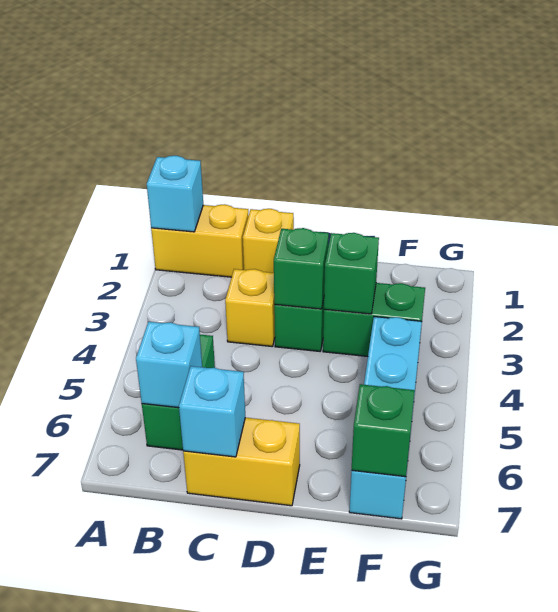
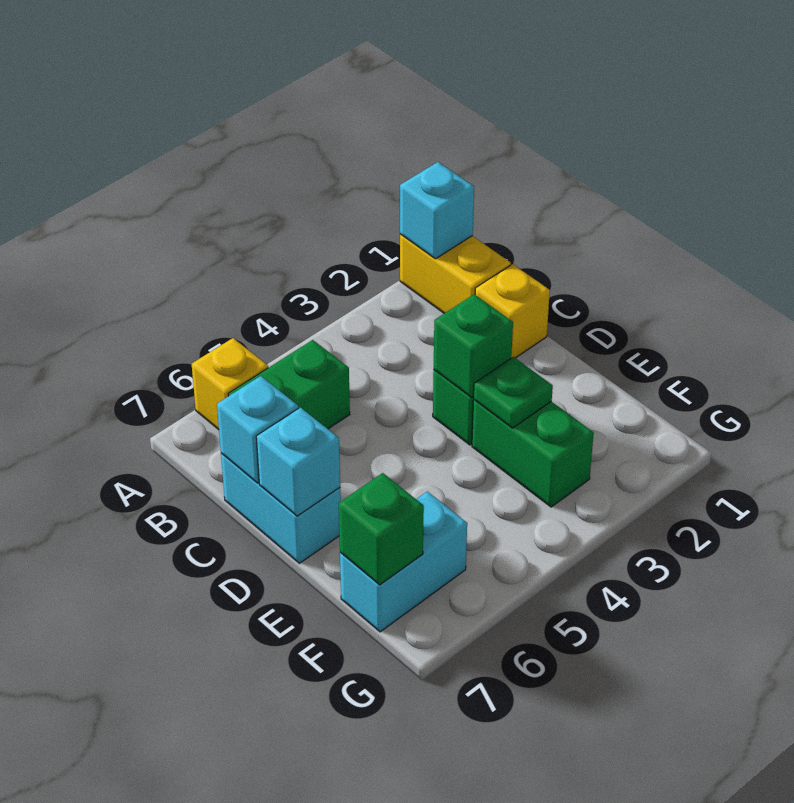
cyan brick B6 level 2 -> cyan brick D7 level 2
yellow brick C3 level 1 -> yellow brick A6 level 1
yellow brick C7:D7 level 1 -> cyan brick C7:D7 level 1
green brick E3 level 2 -> green plate E3 level 2
cyan brick F4:F7 level 1 -> cyan brick F6:F7 level 1

